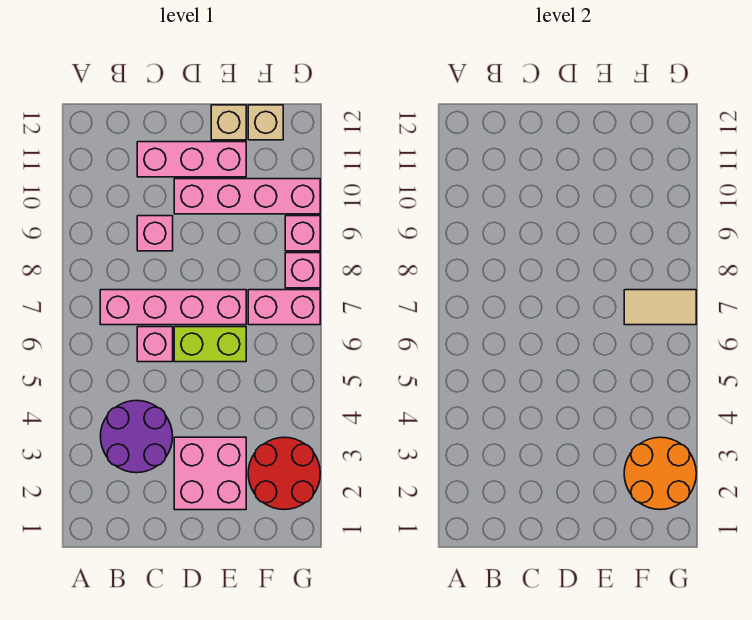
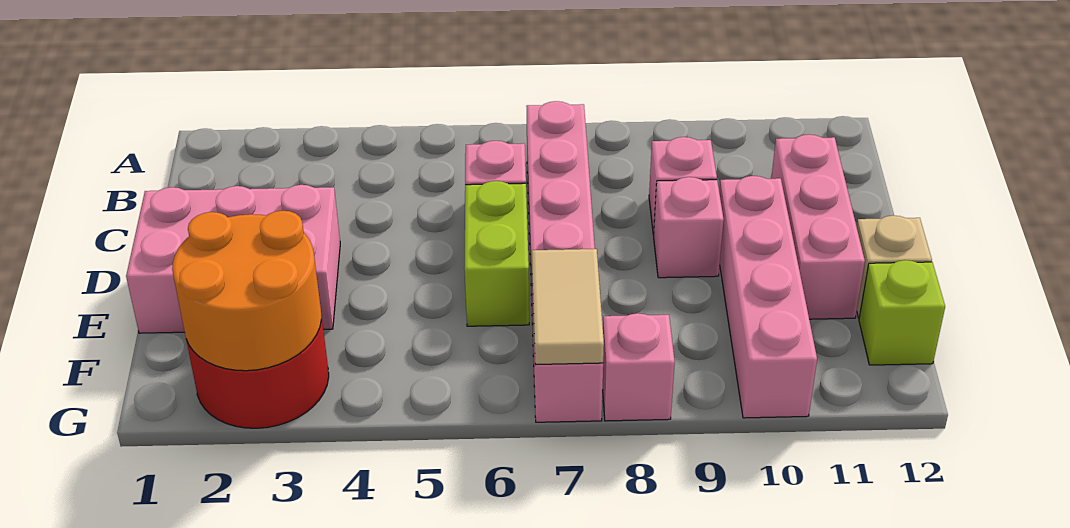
purple round brick B3:C4 level 1 -> none
pink brick D2:E3 level 1 -> pink brick D1:E3 level 1
tan brick F12 level 1 -> lime brick F12 level 1
pink brick G9 level 1 -> pink brick D9 level 1

